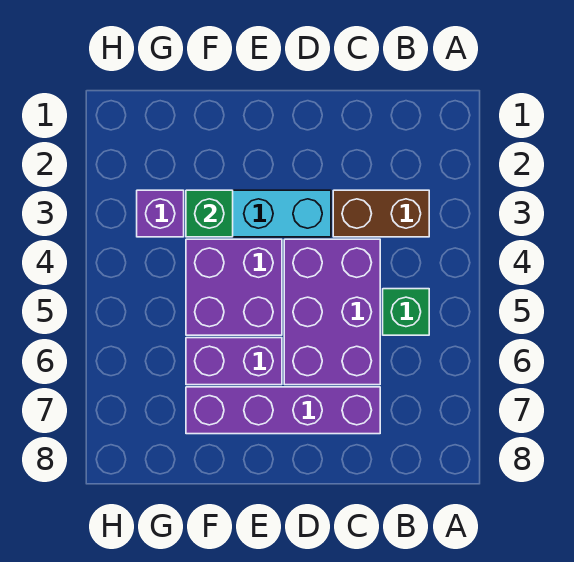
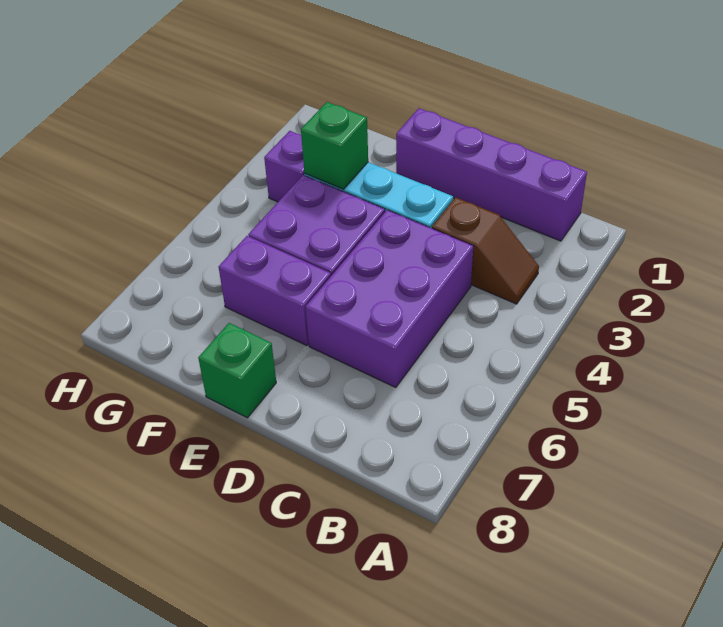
brown brick B3:C3 level 1 -> brown slope B3:C3 level 1 top C
green brick B5 level 1 -> green brick E8 level 1
purple brick C7:F7 level 1 -> purple brick B1:E1 level 1

